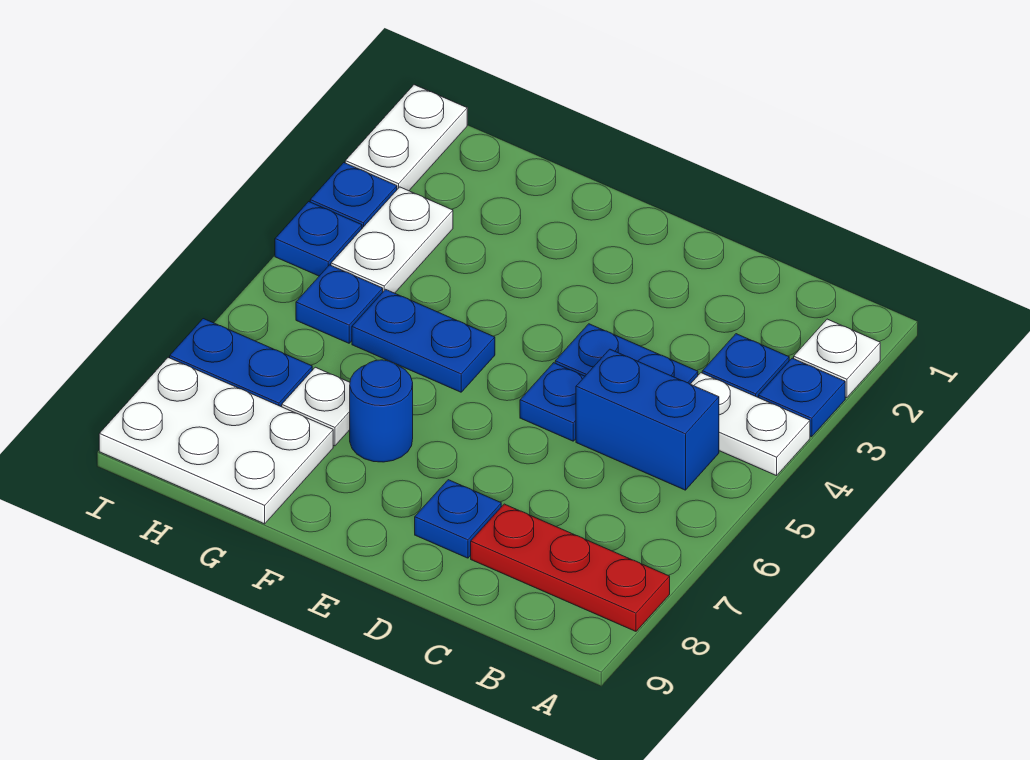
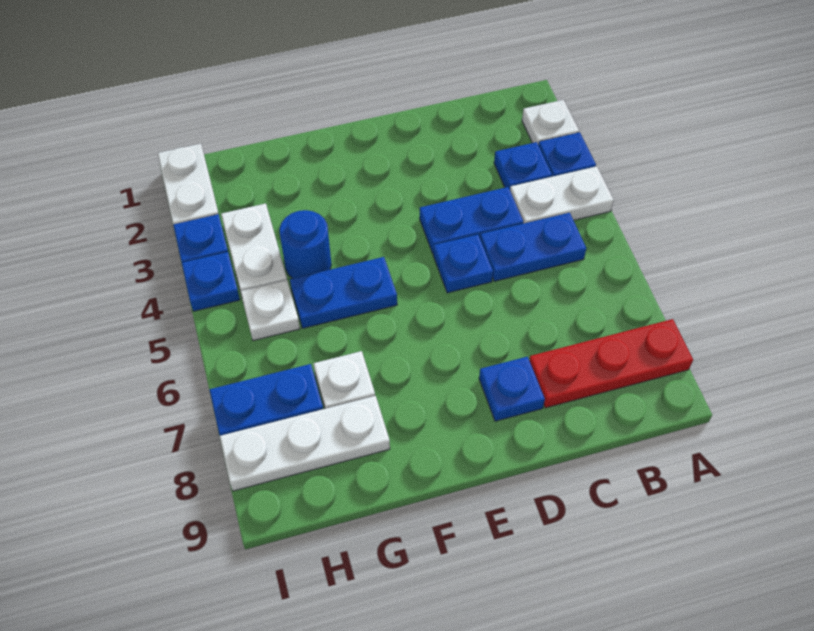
blue brick B5:C5 level 1 -> blue plate B5:C5 level 1
blue round brick F7 level 1 -> blue round brick G4 level 1
white plate G8:I9 level 1 -> white plate G8:I8 level 1
blue plate H5 level 1 -> white plate H5 level 1

